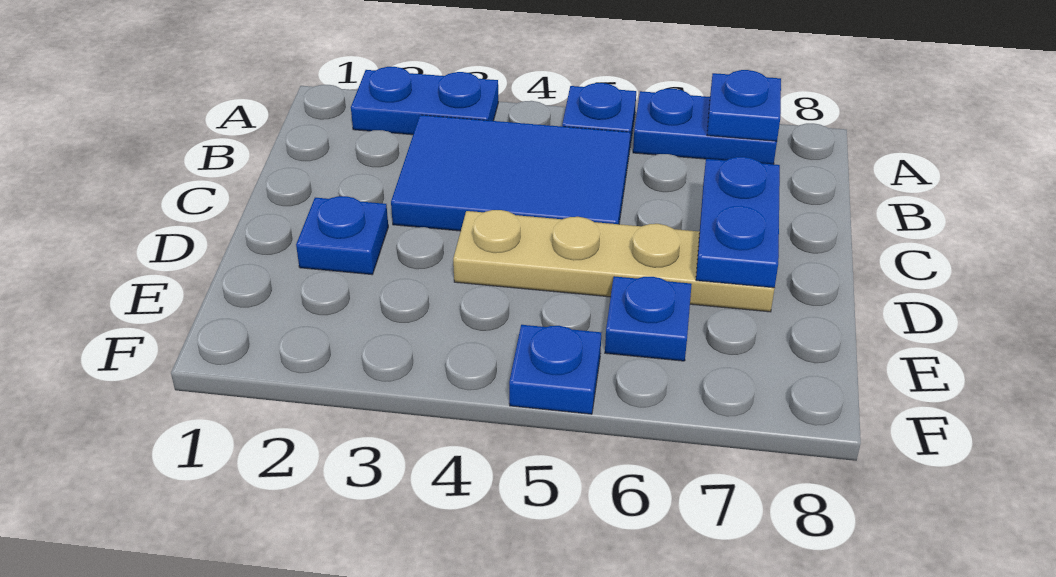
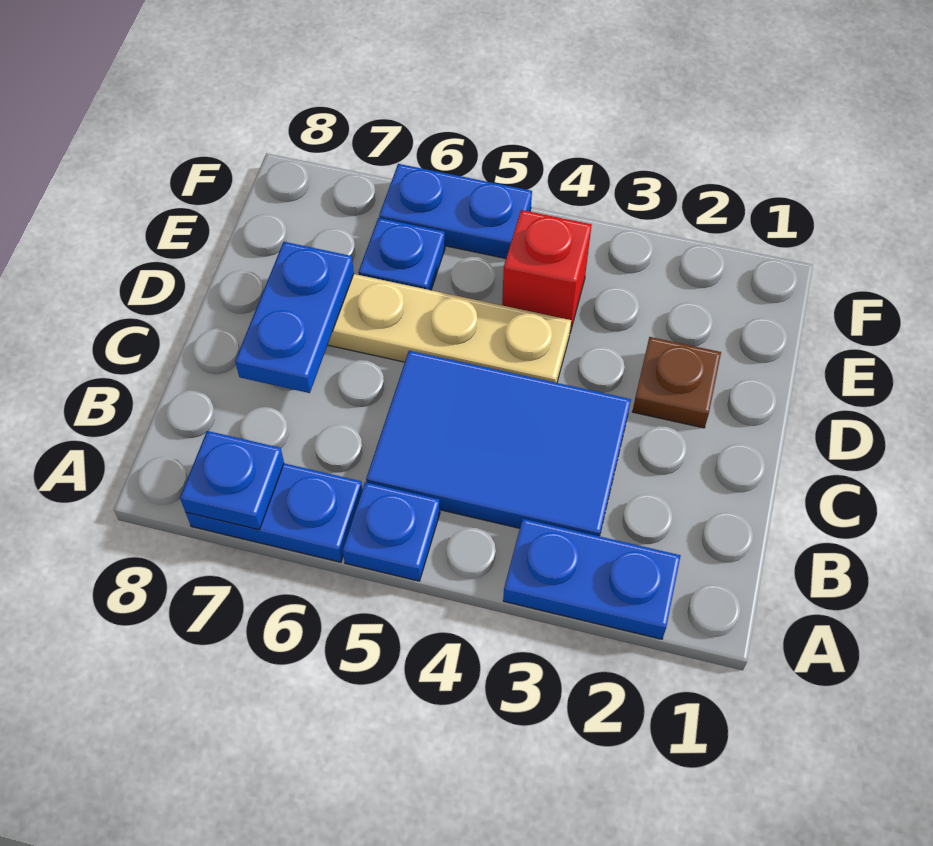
blue plate D2 level 1 -> brown plate D2 level 1
none -> red brick E4 level 1
blue plate F5 level 1 -> blue plate F5:F6 level 1

